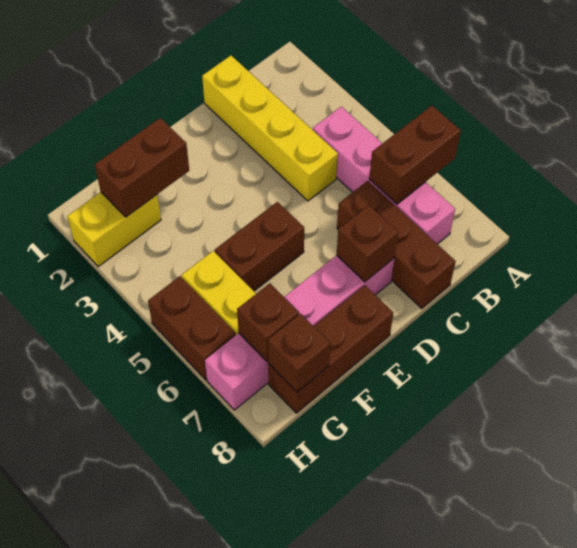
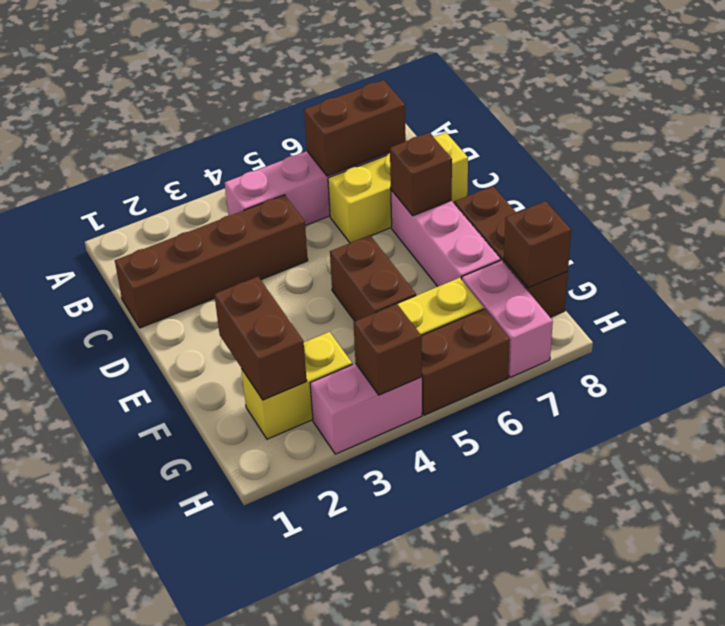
brown brick A6:B6 level 2 -> brown brick B6:B7 level 2
yellow brick C1:C4 level 1 -> brown brick C1:C4 level 1
brown brick C6:C8 level 1 -> yellow brick C6:C8 level 1
yellow brick G2:H2 level 1 -> yellow brick G2:G3 level 1
brown brick G7 level 2 -> brown brick H4 level 2
none -> pink brick H3:H4 level 1

